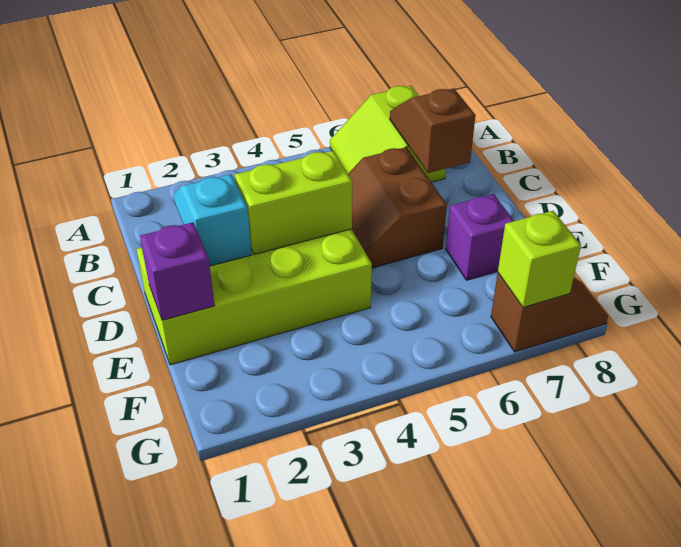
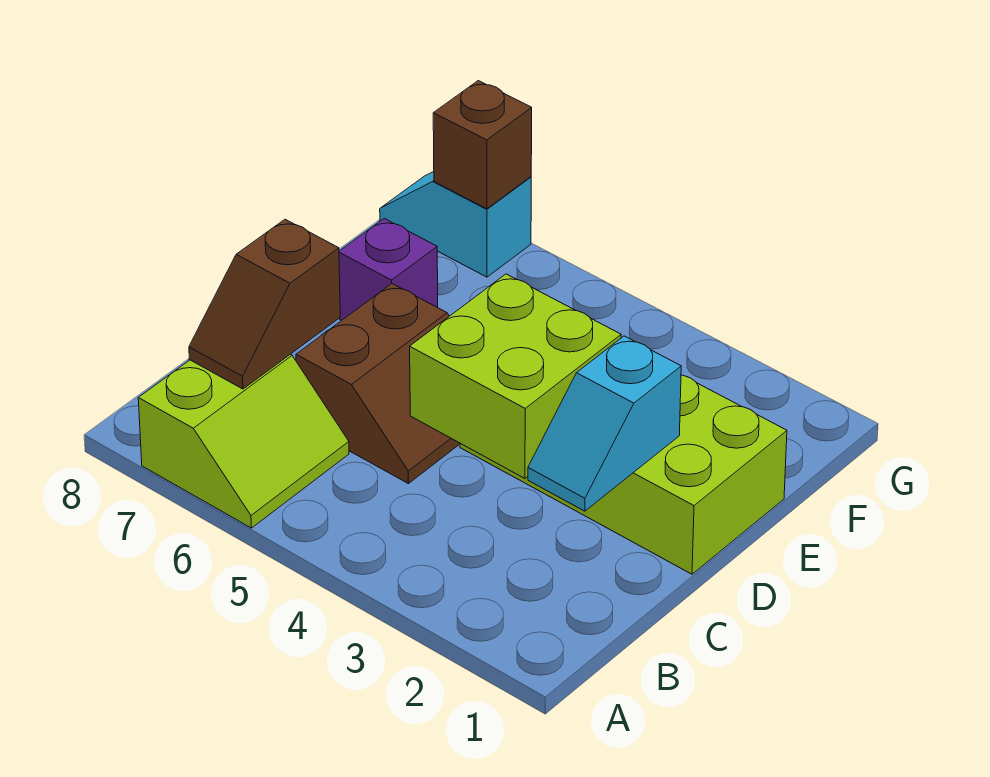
lime brick D3:D4 level 2 -> lime brick C3:D4 level 2
purple brick E1 level 2 -> none
brown slope G7:G8 level 1 top 7 -> cyan slope G7:G8 level 1 top 7
lime brick G7 level 2 -> brown brick G7 level 2

